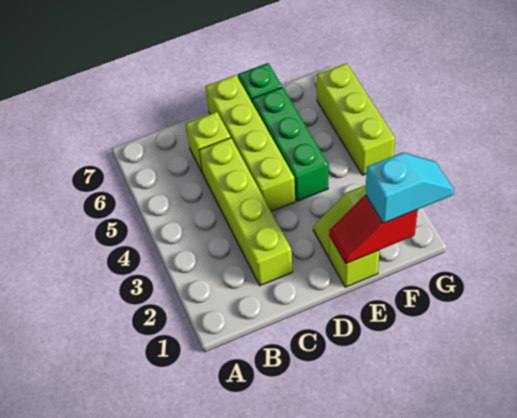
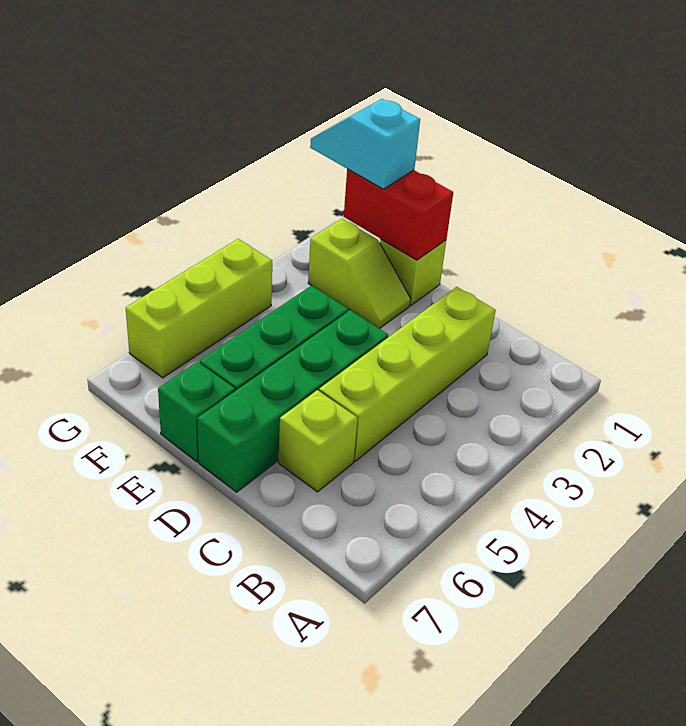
lime brick D4:D7 level 1 -> green brick D4:D7 level 1
red slope E1:F1 level 2 top F -> red brick E1:F1 level 2

